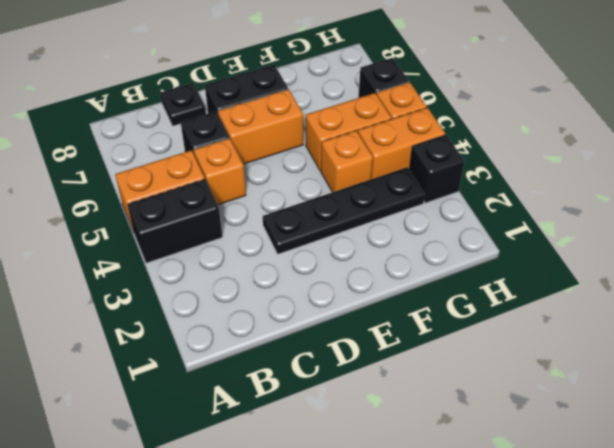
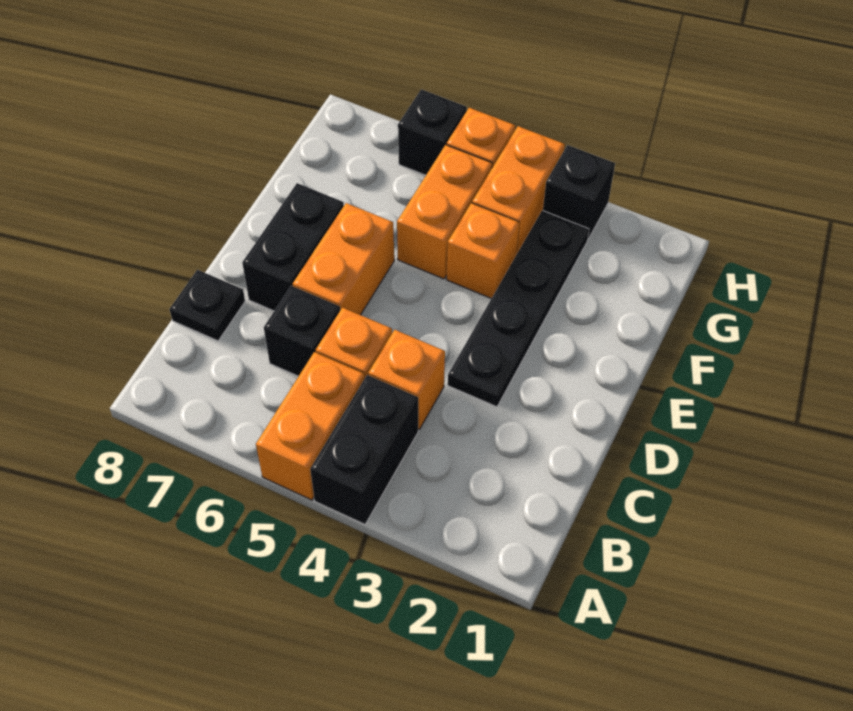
none -> orange brick C4 level 1

